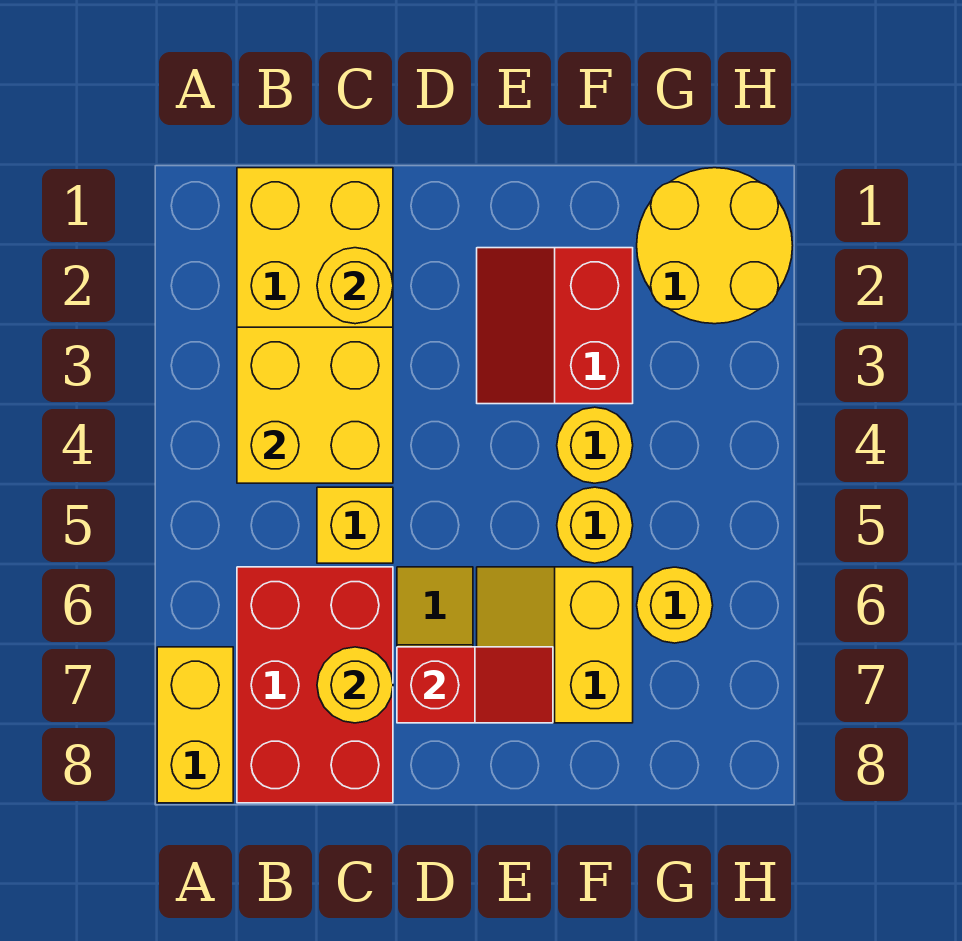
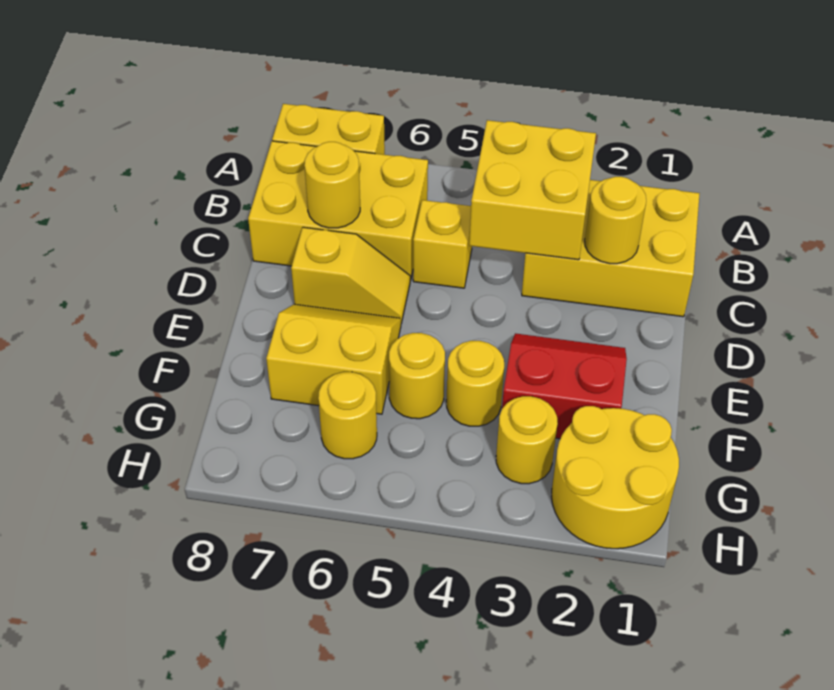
red brick B6:C8 level 1 -> yellow brick B6:C8 level 1
red slope D7:E7 level 2 top D -> none
none -> yellow round brick G3 level 1

